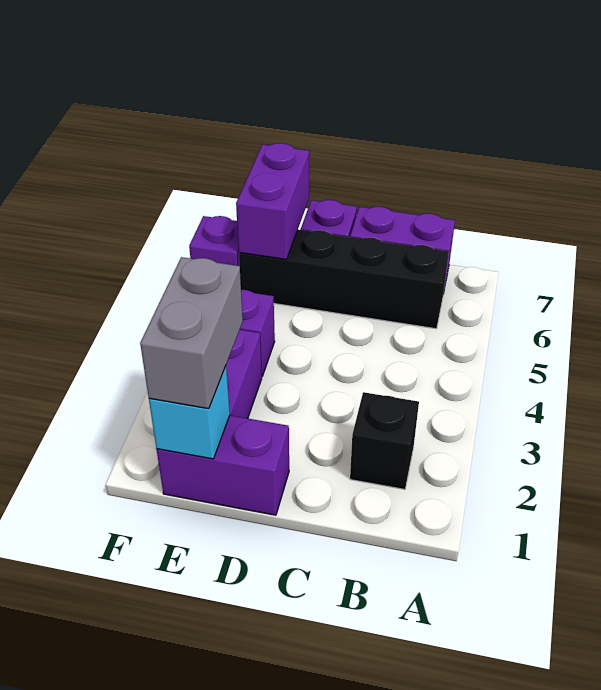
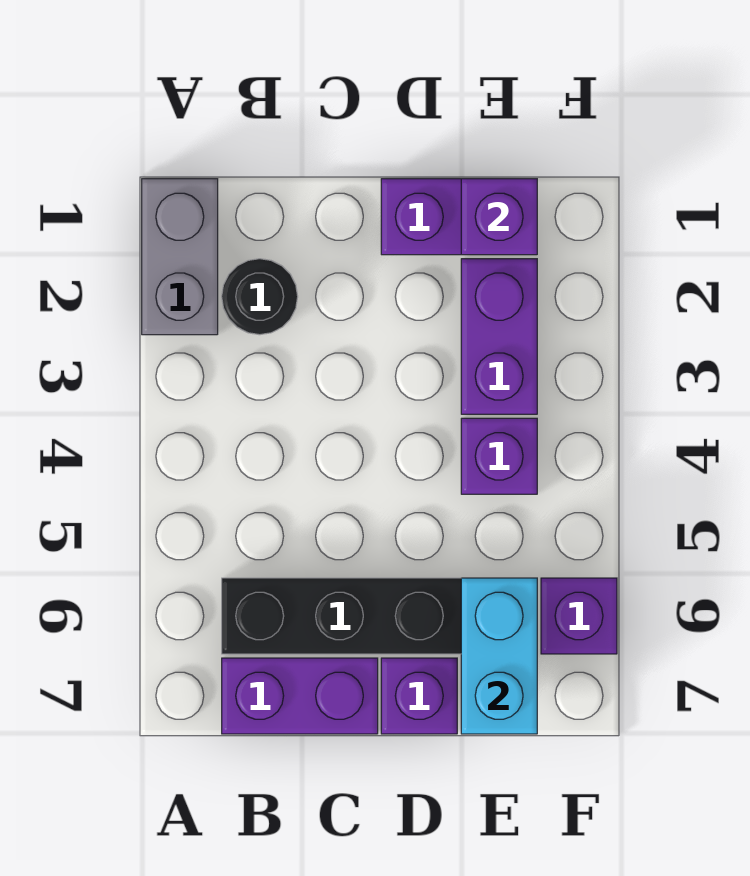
black brick B2 level 1 -> black round brick B2 level 1
cyan brick E1 level 2 -> purple brick E1 level 2
grey brick E1:E2 level 3 -> grey brick A1:A2 level 1
purple brick E6:E7 level 2 -> cyan brick E6:E7 level 2

